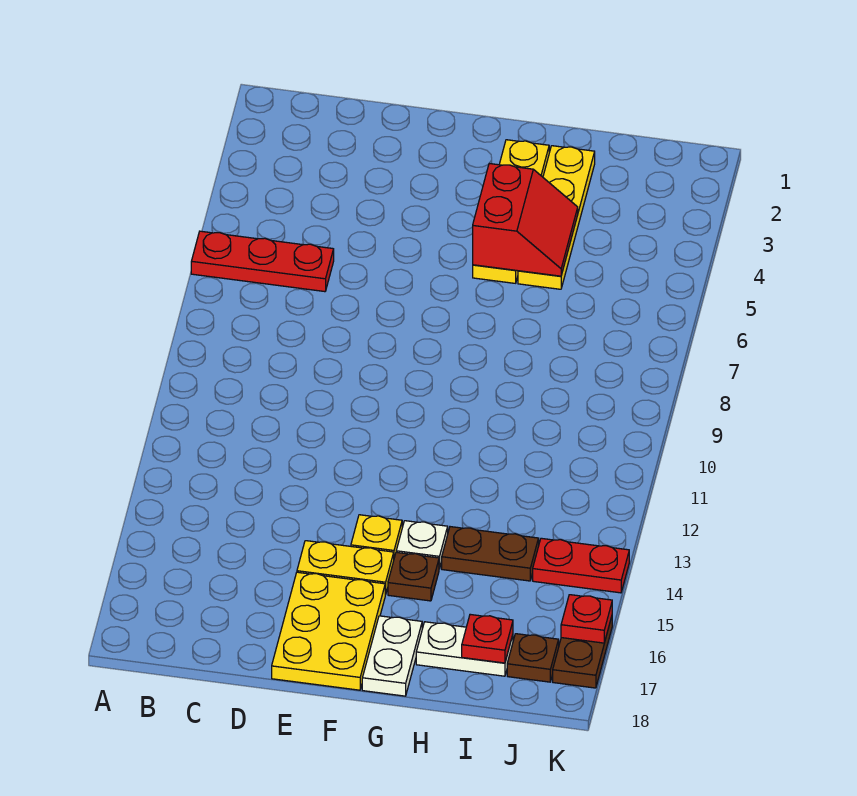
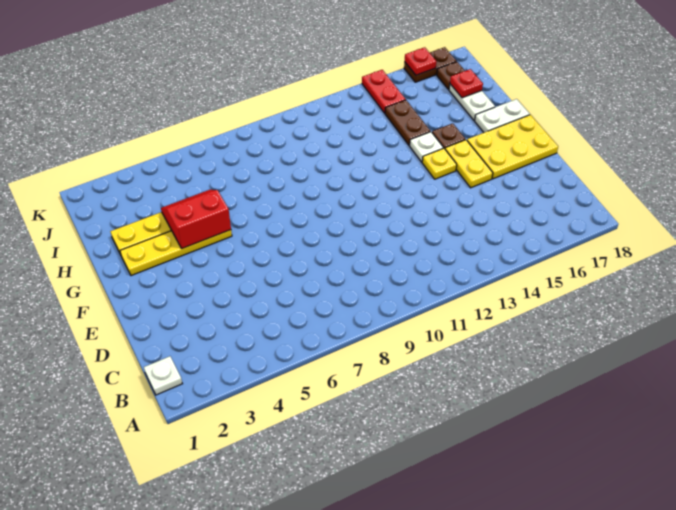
red plate A6:C6 level 1 -> none
none -> white plate B1 level 1

